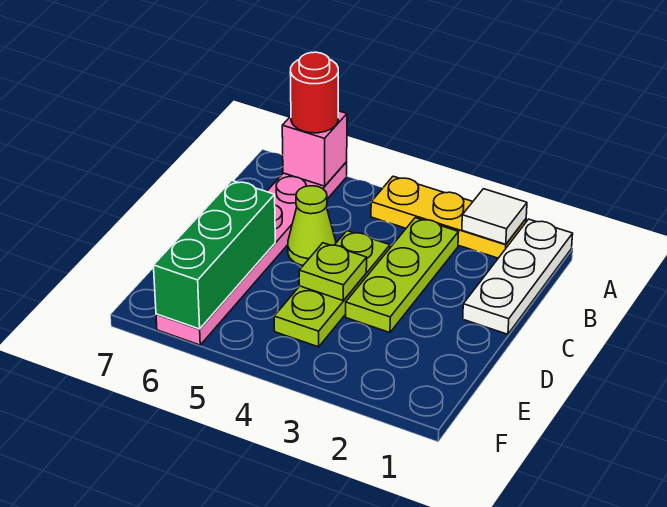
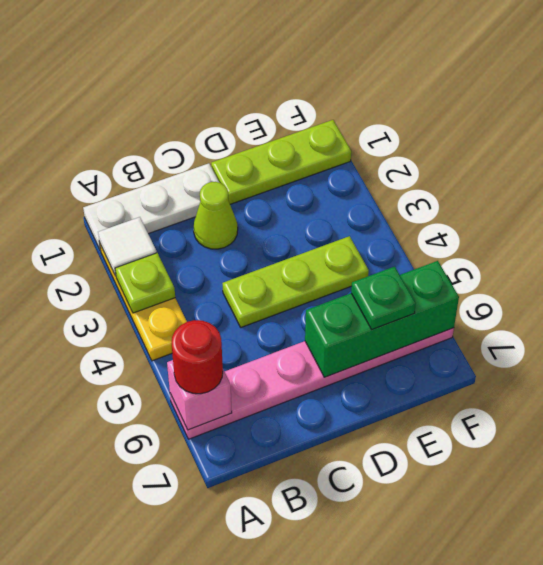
lime plate B3:D3 level 1 -> lime plate D1:F1 level 1
lime cone C5 level 1 -> lime cone C2 level 1
lime plate D4 level 2 -> lime plate A3 level 2
none -> green plate E6 level 3

